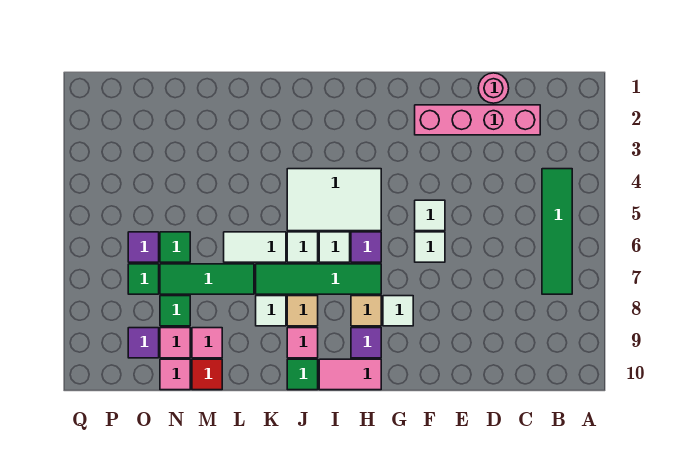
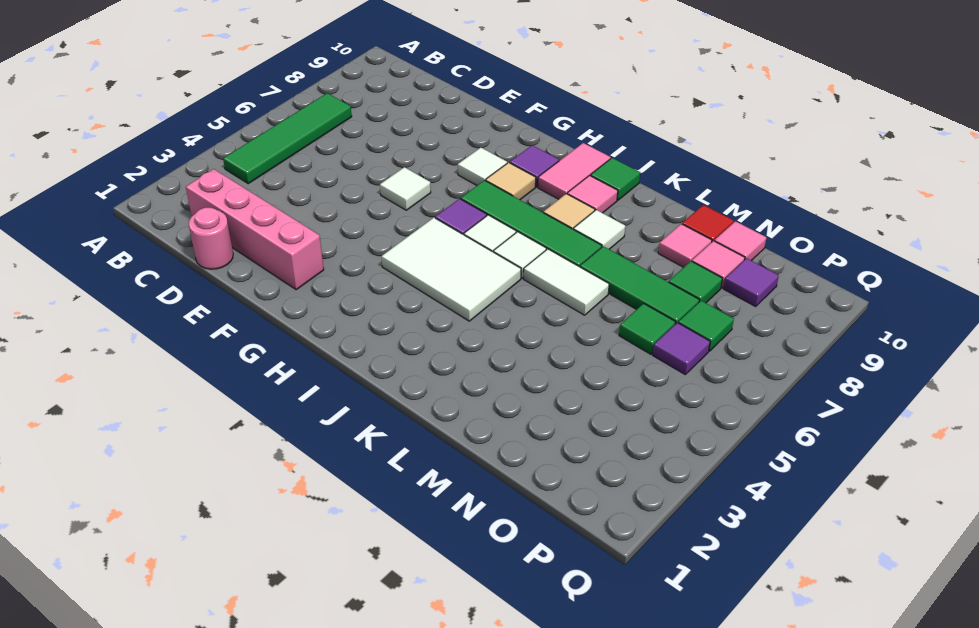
white tile F5 level 1 -> none
pink tile H10:I10 level 1 -> pink tile I9:I10 level 1

